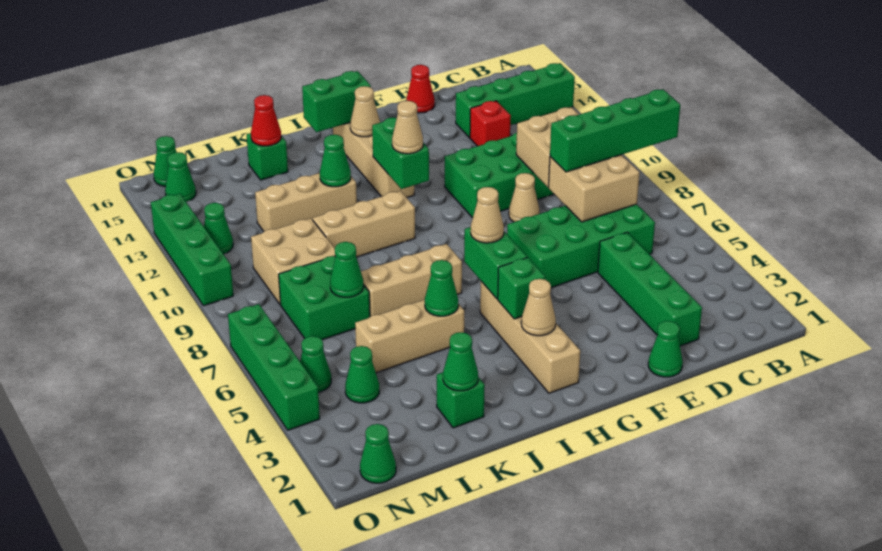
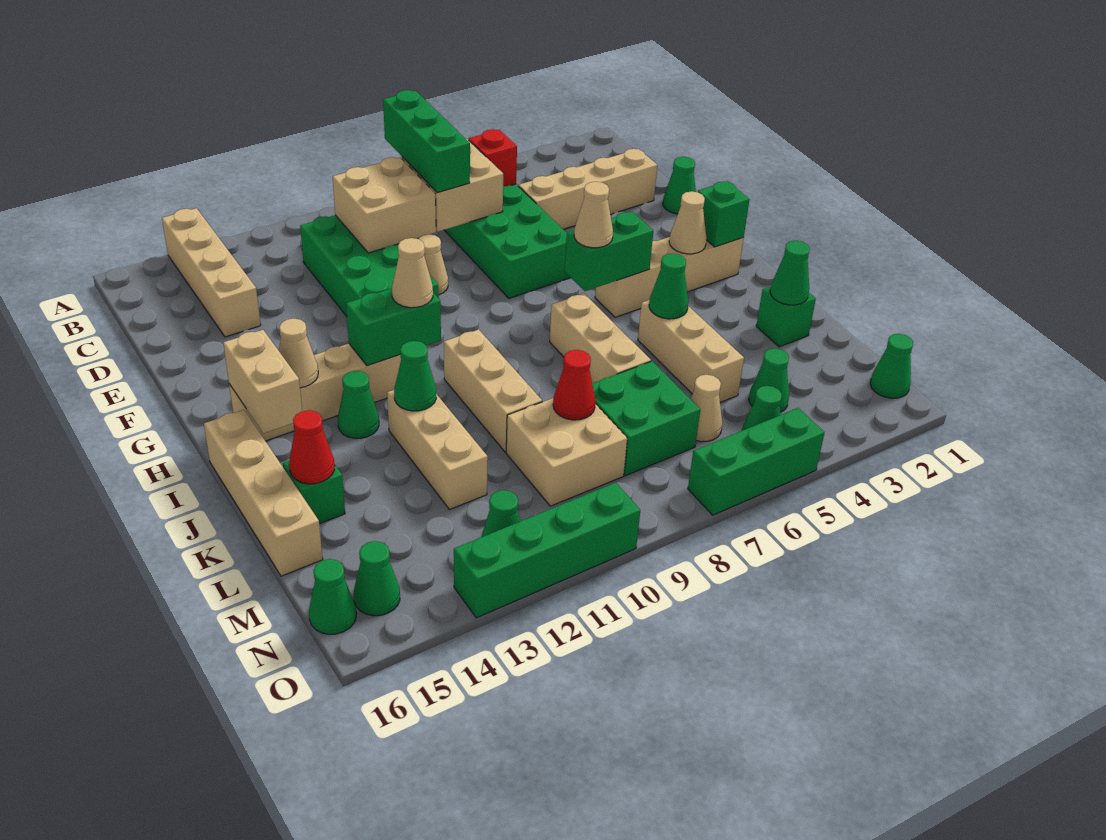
green brick A8:D8 level 3 -> green brick B8:D8 level 3
green brick A14:D14 level 1 -> tan brick A14:D14 level 1
green brick D2:D5 level 1 -> tan brick D2:D5 level 1
red brick D13 level 1 -> red brick C6 level 2
red cone E16 level 1 -> red cone L9 level 2
green brick H4 level 2 -> green brick H2 level 2
green brick H15:I15 level 2 -> tan brick H15:I15 level 2
none -> tan brick I16:L16 level 1
green cone L7 level 2 -> green cone I13 level 1
none -> tan cone M6 level 1
green brick O4:O7 level 1 -> green brick O5:O7 level 1

